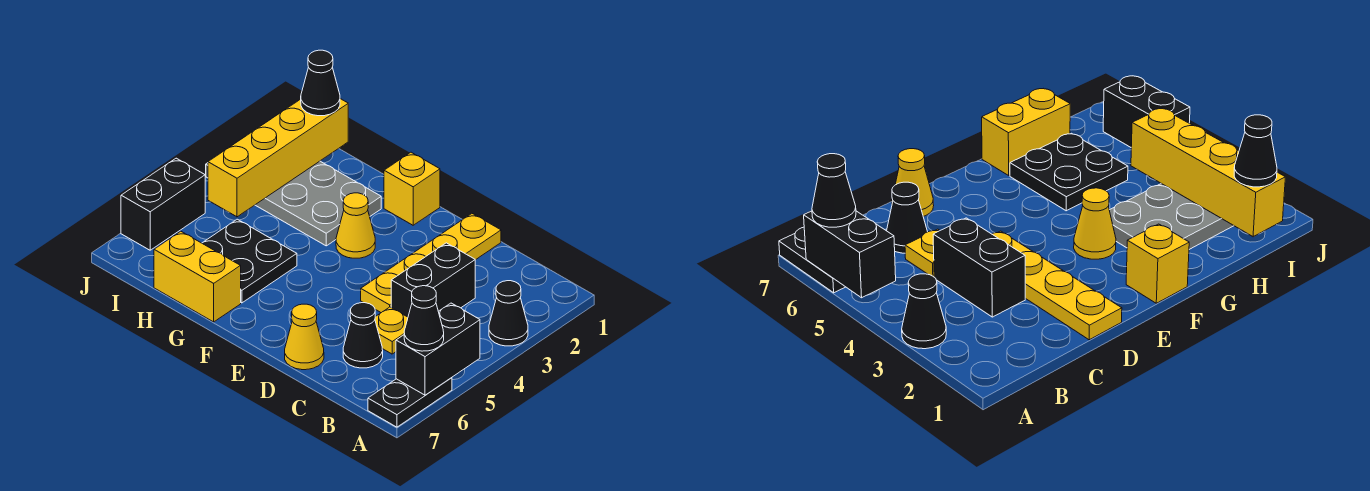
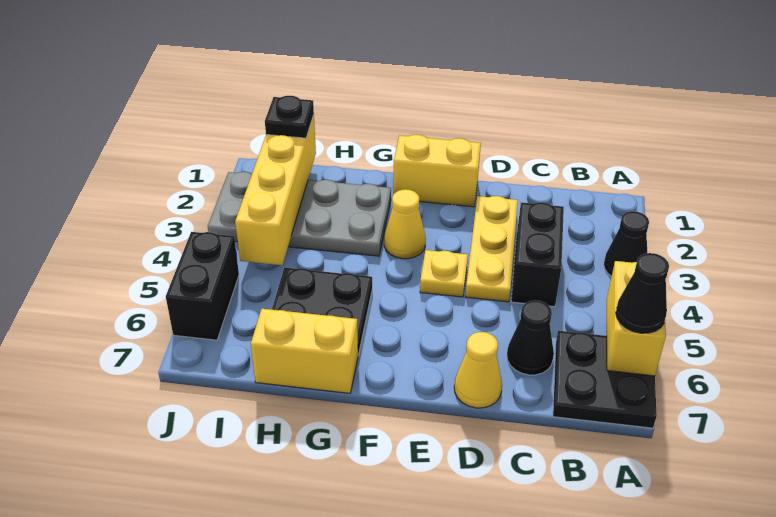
black brick A5:A6 level 2 -> yellow brick A5:A6 level 2
black plate A6:A7 level 1 -> black plate A6:B7 level 1
yellow plate C5 level 1 -> yellow plate E4 level 1
yellow plate D1:D4 level 1 -> yellow plate D2:D4 level 1
yellow brick F1 level 1 -> yellow brick E1:F1 level 1
black cone I1 level 3 -> black plate I1 level 3

